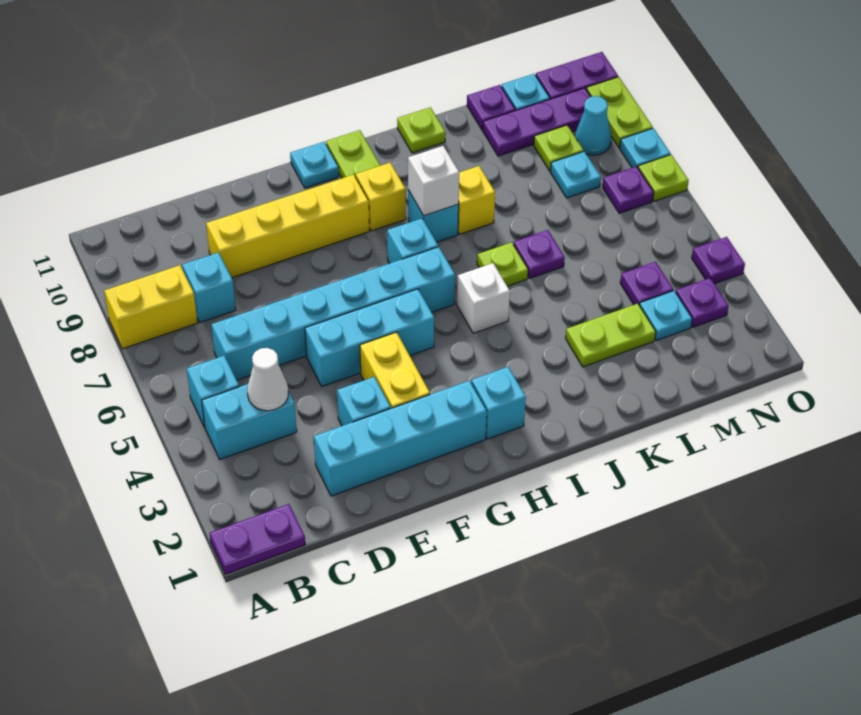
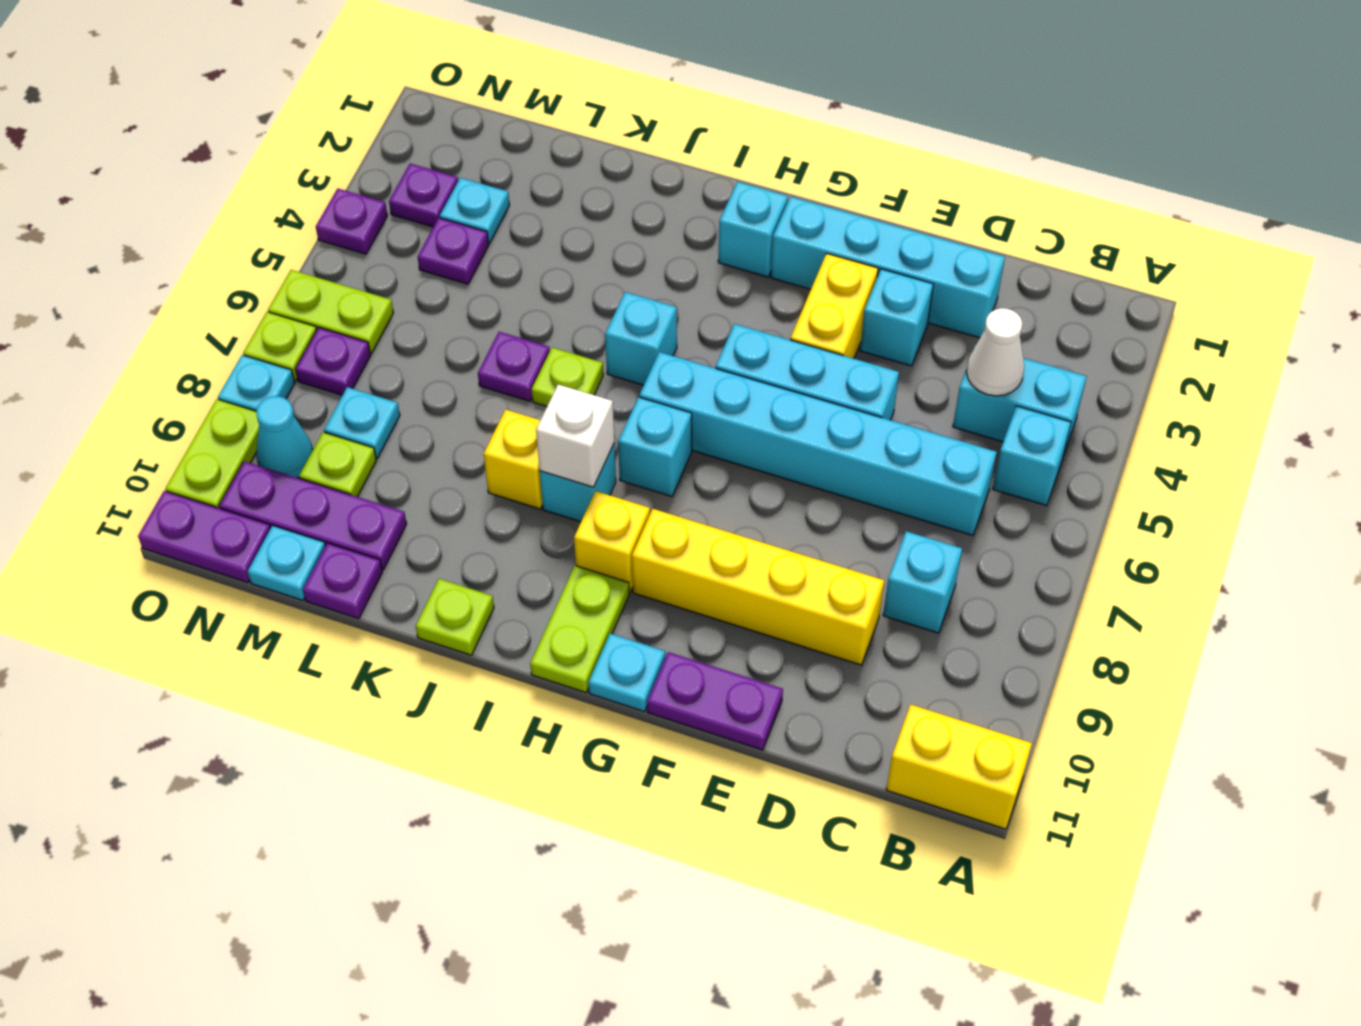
purple plate A1:B1 level 1 -> purple plate E11:F11 level 1
yellow brick A8:B8 level 1 -> yellow brick A11:B11 level 1
white brick I5 level 1 -> cyan brick I5 level 1
lime plate K3:L3 level 1 -> lime plate N6:O6 level 1

